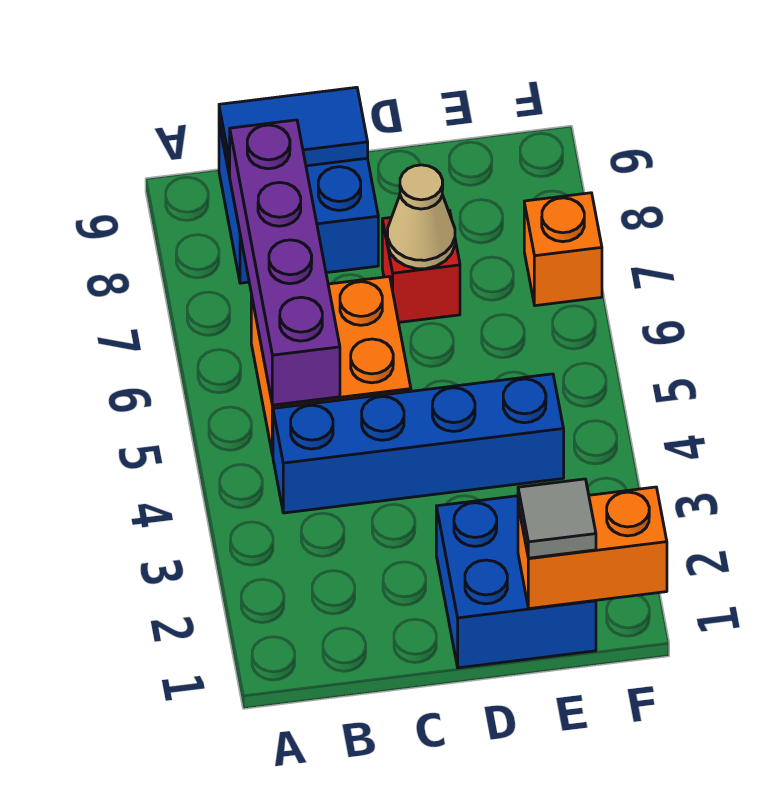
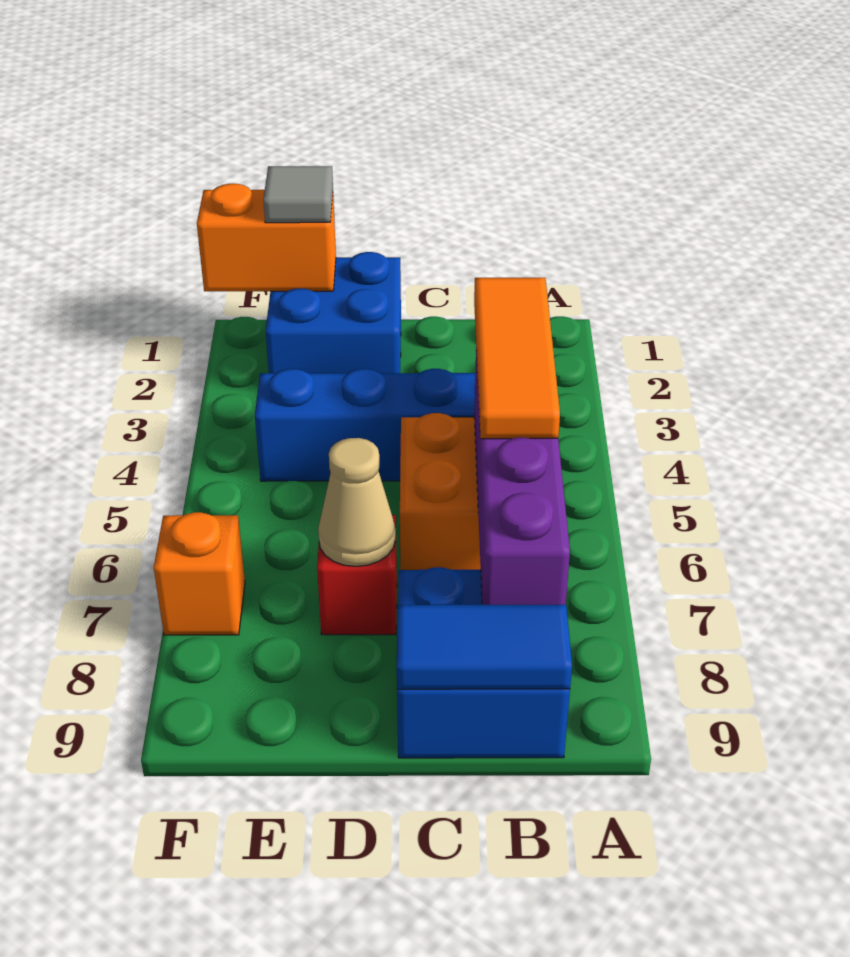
none -> orange tile B4:B6 level 3

